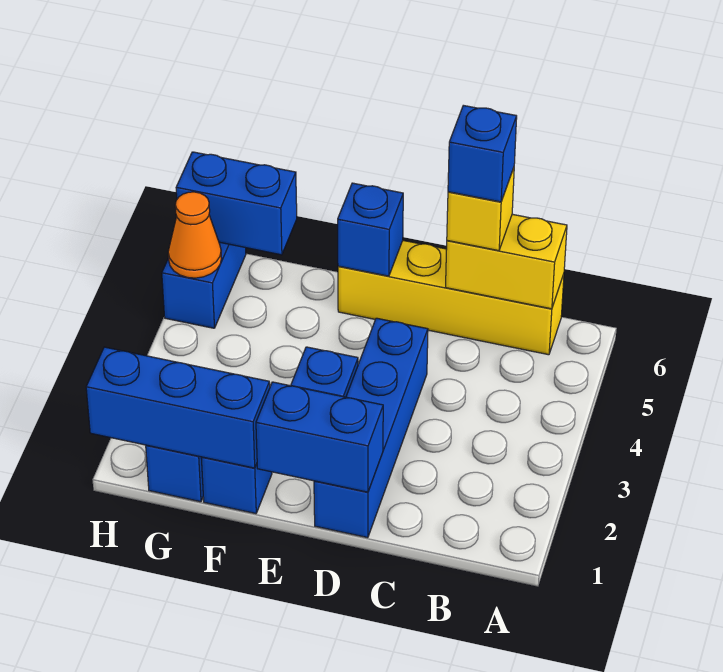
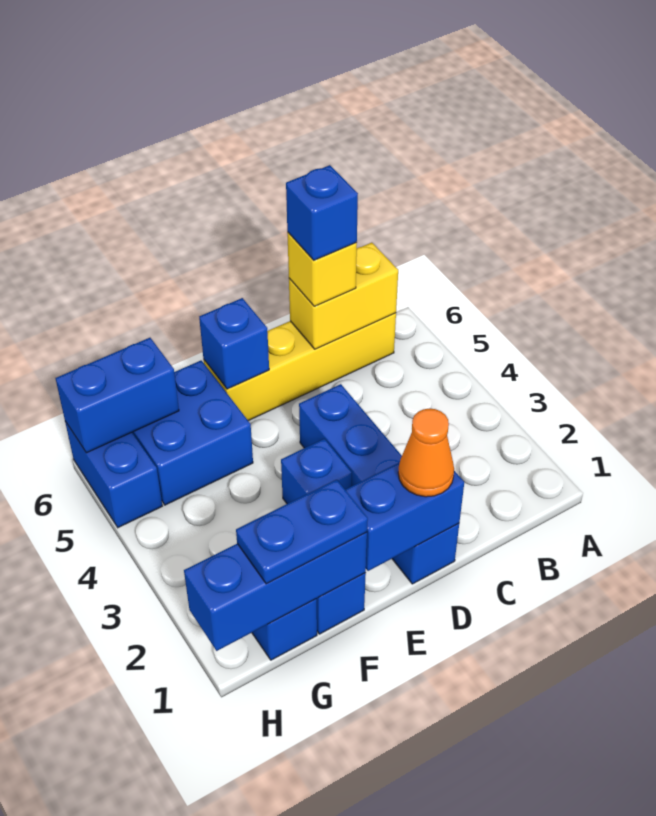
none -> blue plate F1:G1 level 3
none -> blue brick F5:G6 level 1
orange cone H5 level 2 -> orange cone D1 level 3

